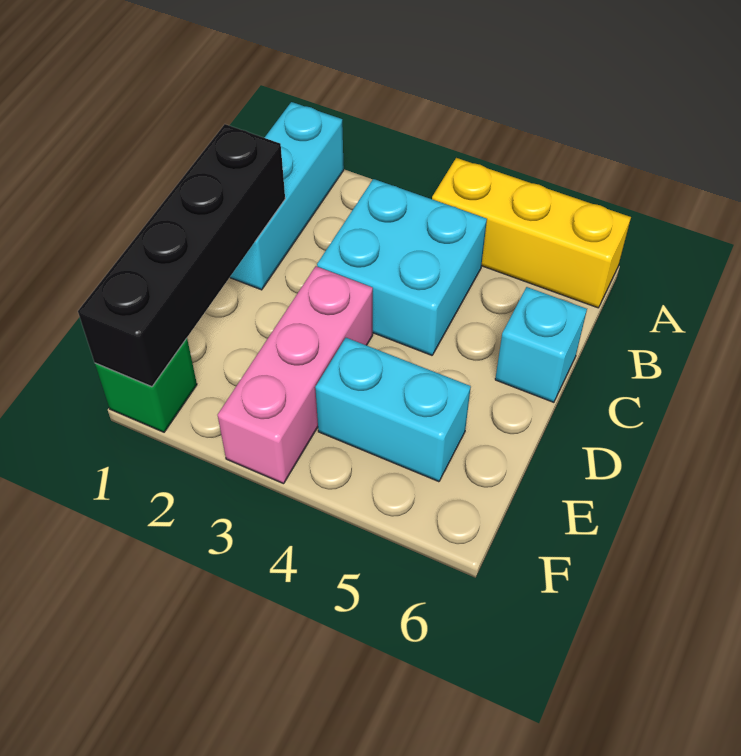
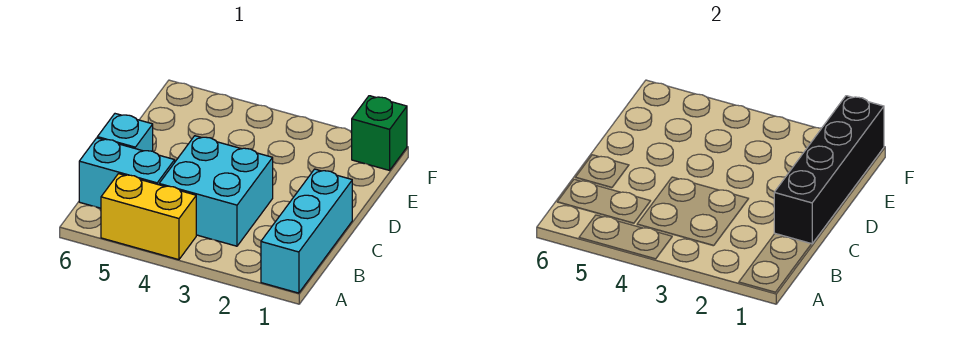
yellow brick A4:A6 level 1 -> yellow brick A4:A5 level 1
pink brick D3:F3 level 1 -> none
cyan brick E4:E5 level 1 -> cyan brick B5:B6 level 1

